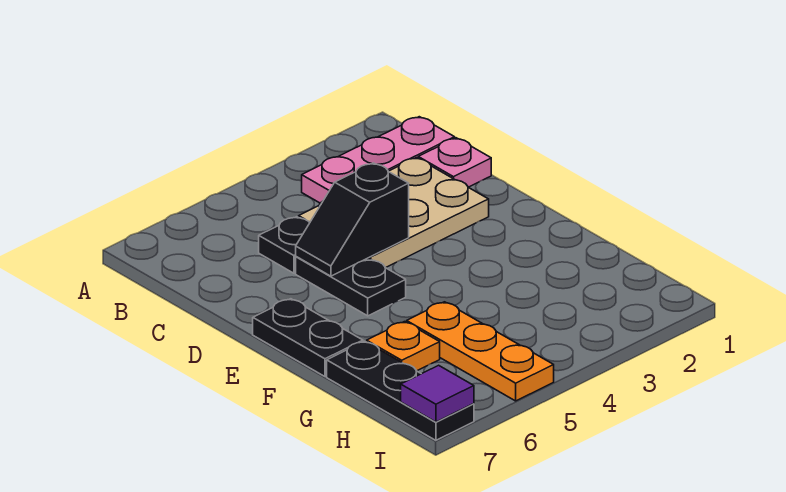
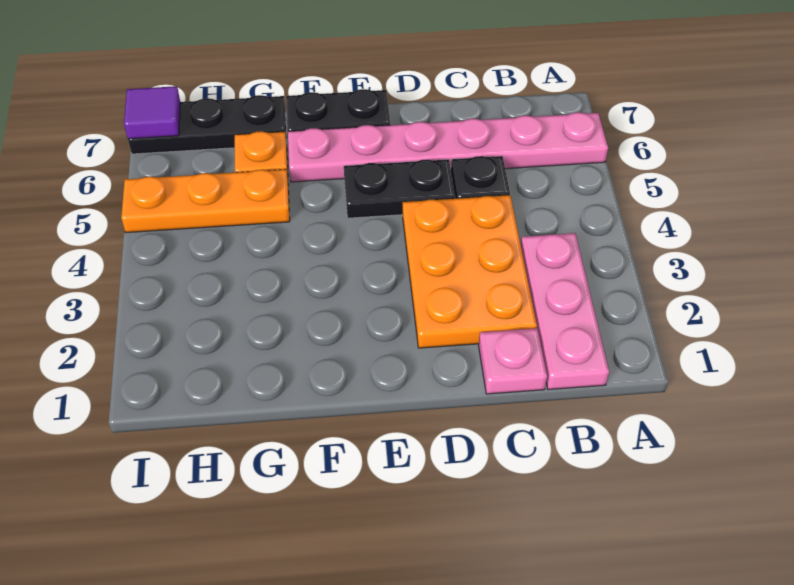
none -> pink plate A6:F6 level 1
tan plate C2:D4 level 1 -> orange plate C2:D4 level 1
black slope D4:D5 level 2 top 4 -> none

